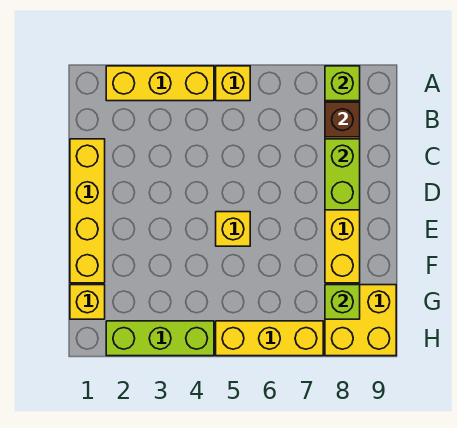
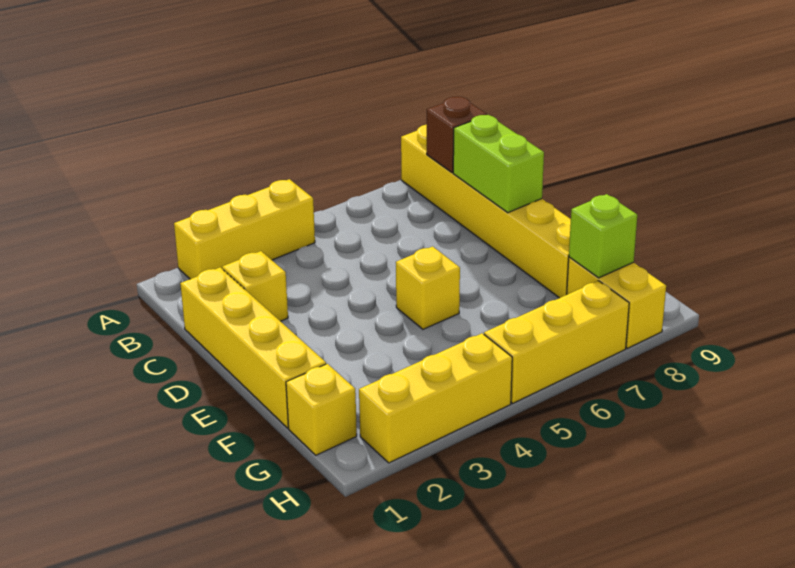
yellow brick A5 level 1 -> yellow brick C2 level 1
lime brick A8 level 2 -> none
yellow brick G8:H9 level 1 -> yellow brick G8:H8 level 1
lime brick H2:H4 level 1 -> yellow brick H2:H4 level 1

